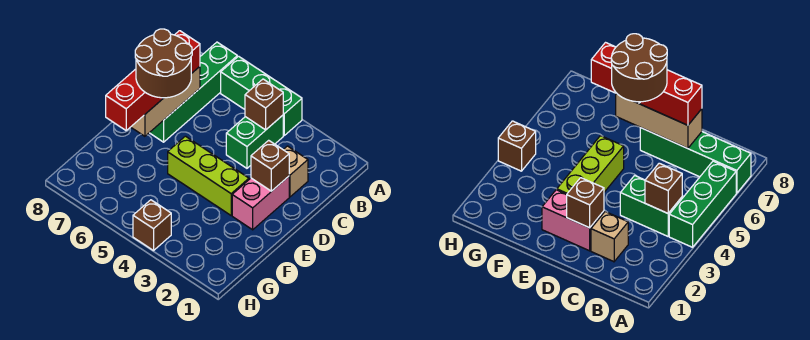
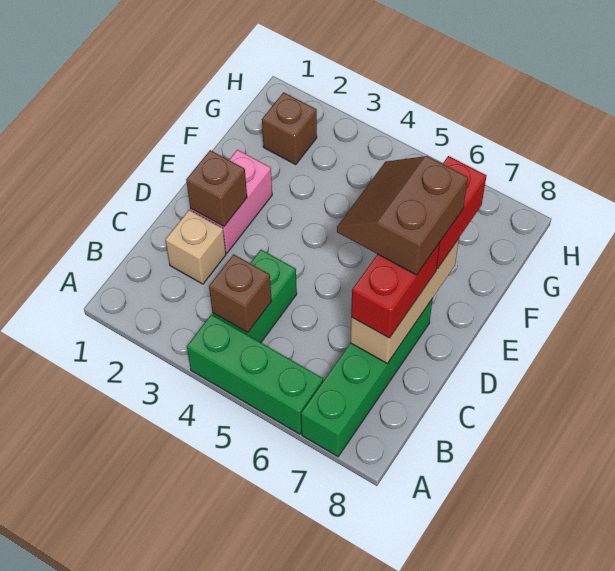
brown round brick D6:E7 level 4 -> brown slope D6:E7 level 4 top 7
lime brick E3:E5 level 1 -> none
brown brick H4 level 1 -> brown brick G2 level 1

